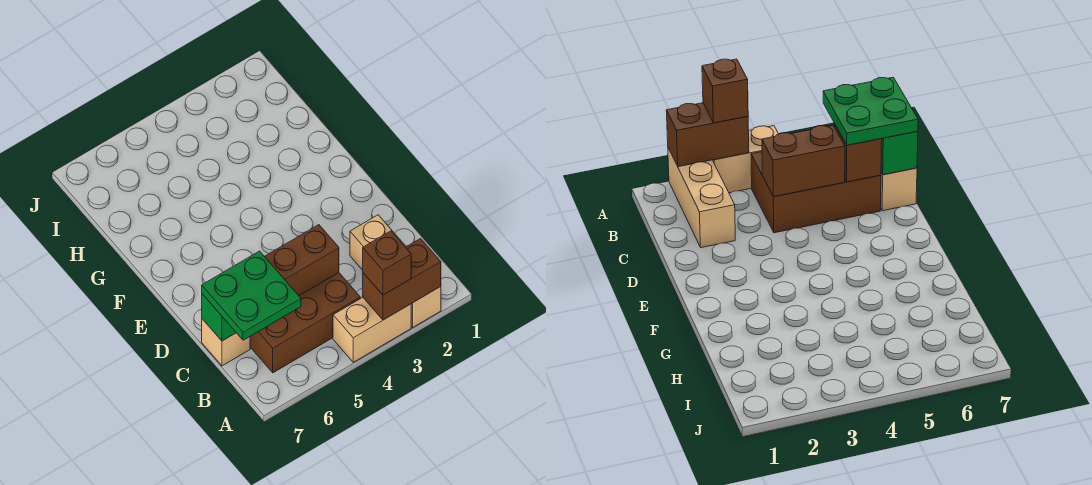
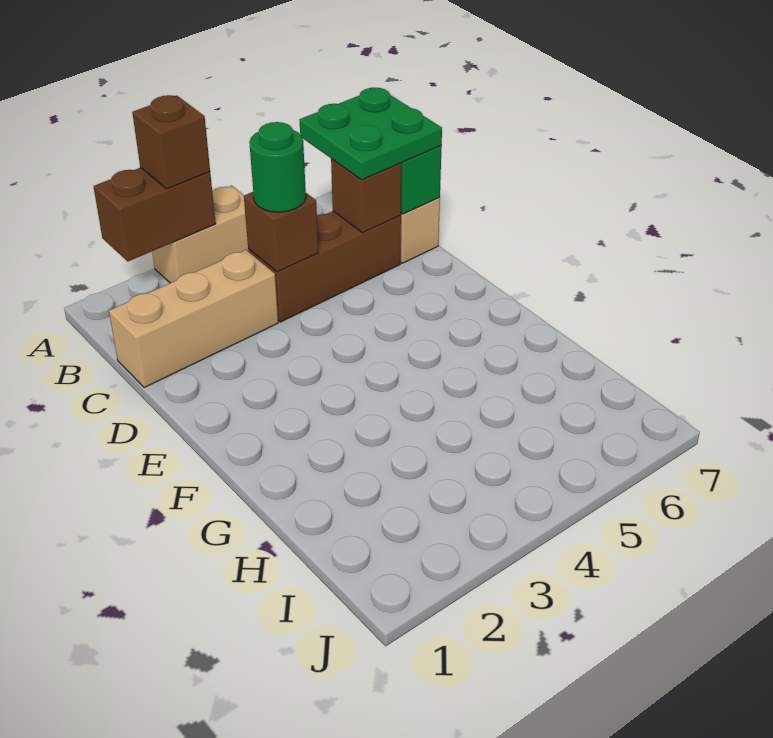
tan brick A2:C2 level 1 -> tan brick C1:C3 level 1
brown brick B4:C6 level 1 -> brown brick C4:C6 level 1
brown brick C4:C5 level 2 -> brown brick C4 level 2
none -> green round brick C4 level 3

